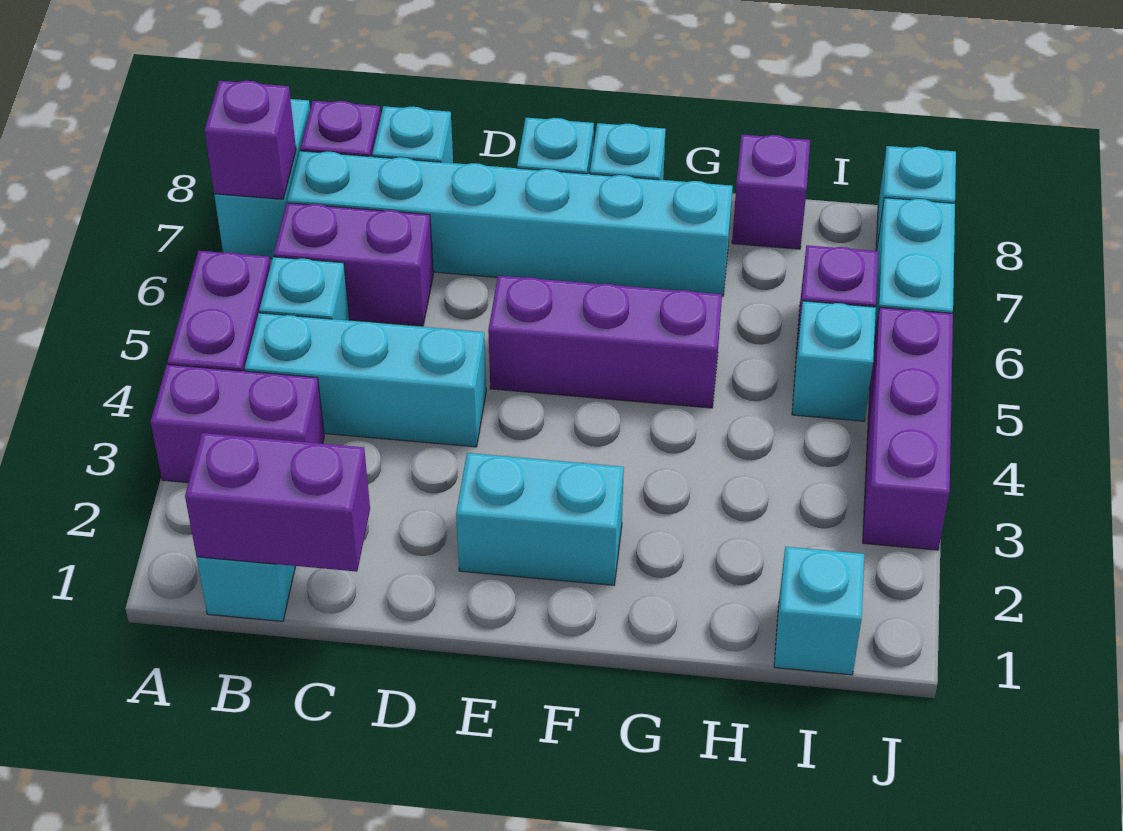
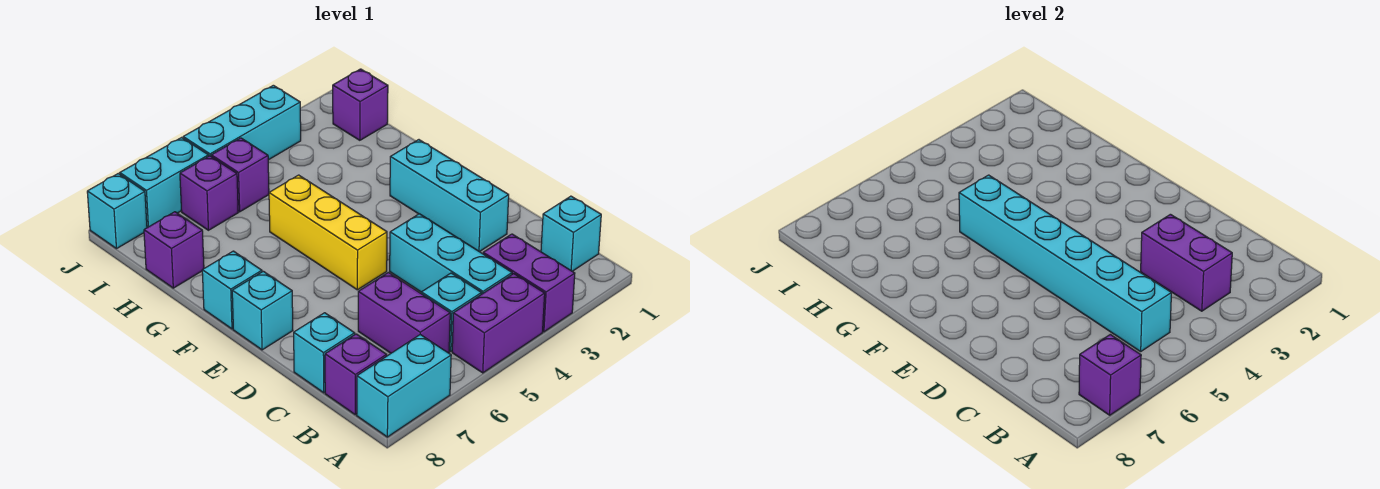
purple brick B1:C1 level 2 -> purple brick B3:C3 level 2
cyan brick B7:G7 level 1 -> cyan brick B5:G5 level 2
cyan brick E2:F2 level 1 -> cyan brick D2:F2 level 1
purple brick E5:G5 level 1 -> yellow brick E5:G5 level 1
cyan brick I1 level 1 -> purple brick I1 level 1
cyan brick I5 level 1 -> purple brick I5 level 1
purple brick J3:J5 level 1 -> cyan brick J3:J5 level 1

